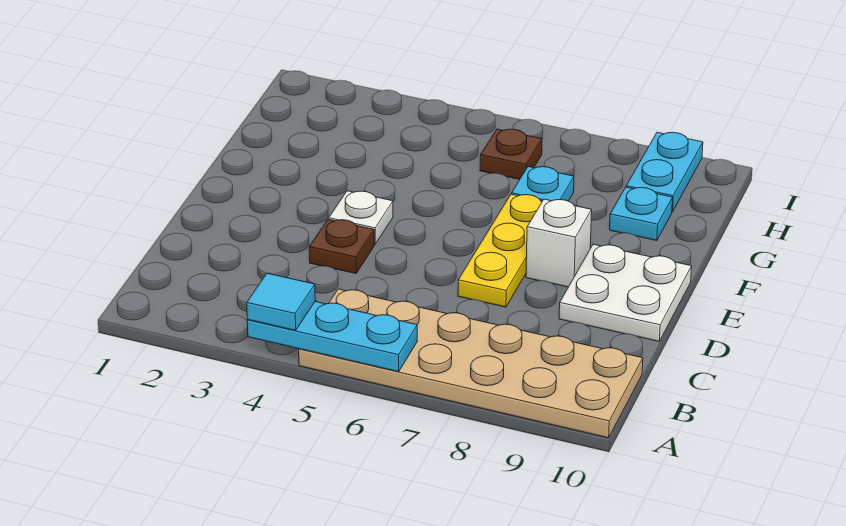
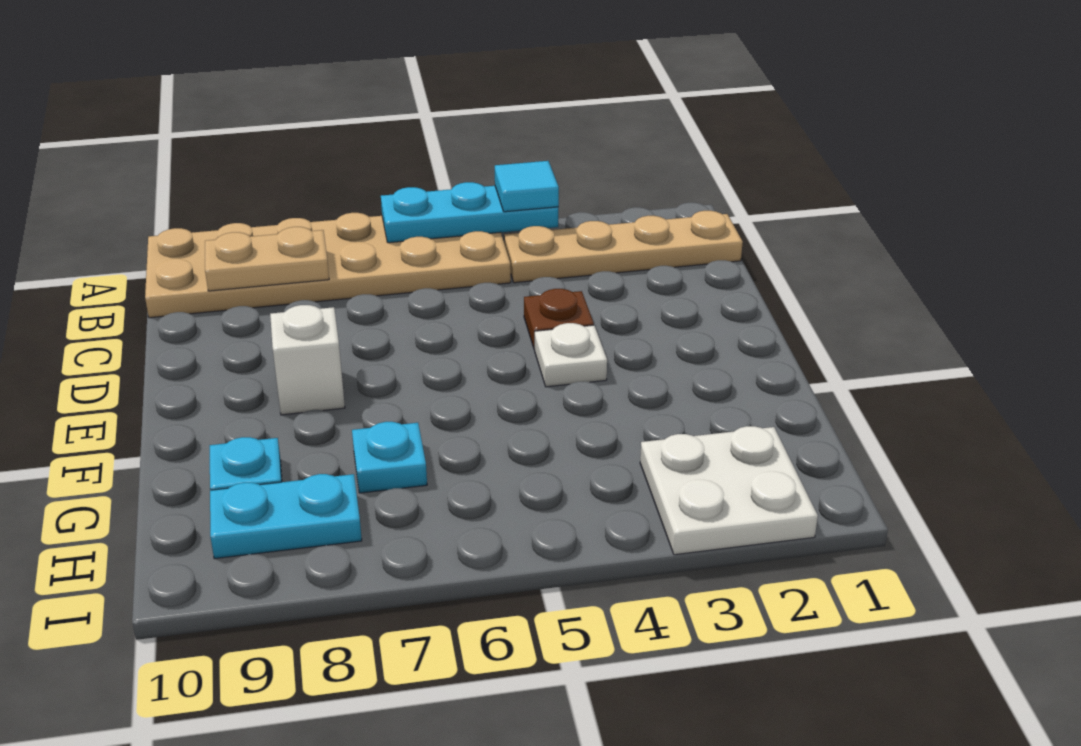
none -> tan plate B1:B4 level 1
none -> tan plate B8:B9 level 2
yellow plate D7:F7 level 1 -> none
white plate D9:E10 level 1 -> white plate H2:I3 level 1
brown plate H6 level 1 -> none
cyan plate H9:I9 level 1 -> cyan plate H8:H9 level 1

